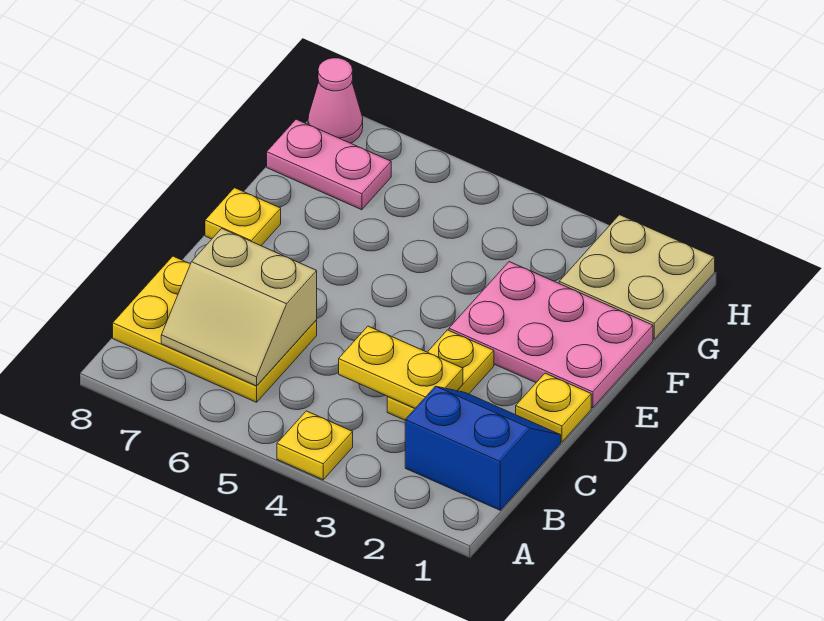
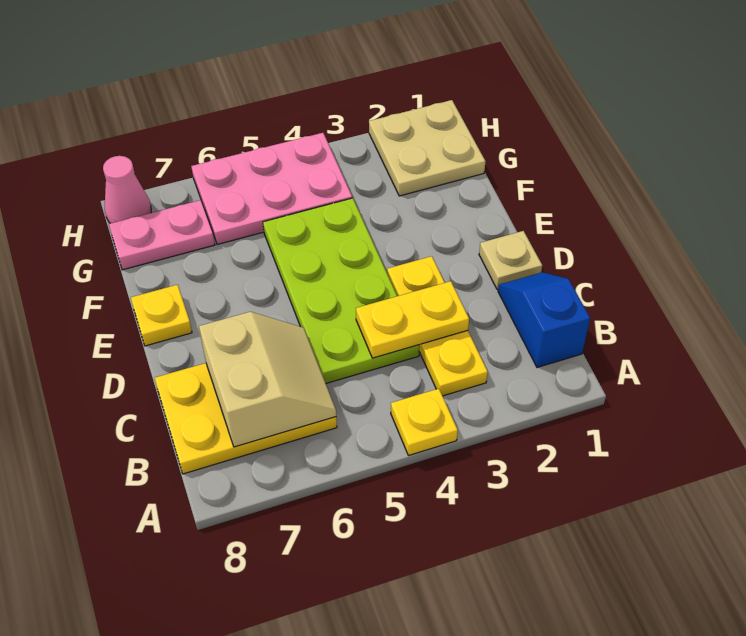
blue slope B1:C2 level 1 top B -> blue slope B1:C1 level 1 top B
tan slope B6:C7 level 2 top C -> tan slope B6:C7 level 2 top 7
yellow plate C3:D3 level 1 -> yellow plate B3:D3 level 1
none -> lime plate C4:F5 level 1
yellow plate D1 level 1 -> tan plate D1 level 1
pink plate E1:F3 level 1 -> pink plate G4:H6 level 1

